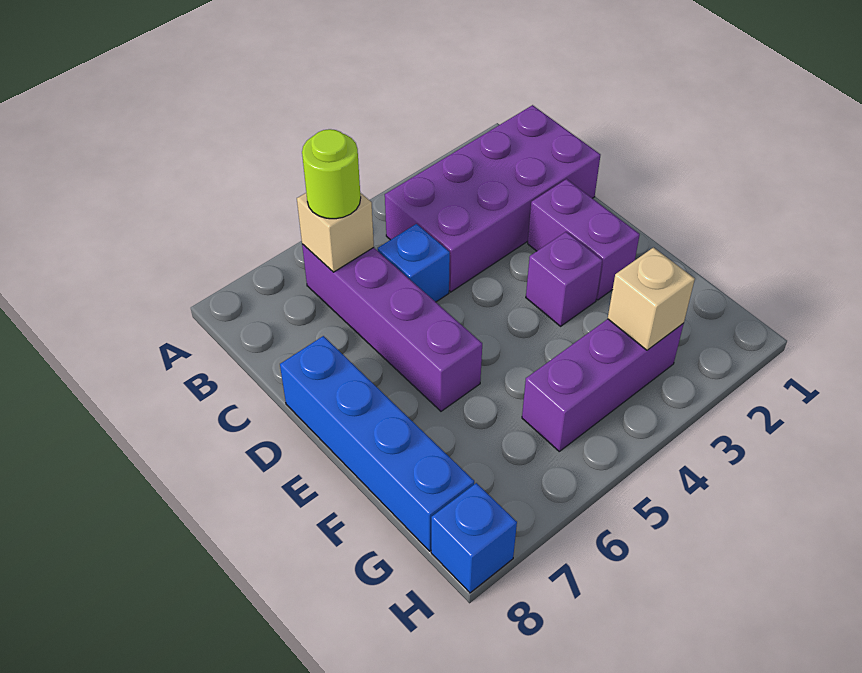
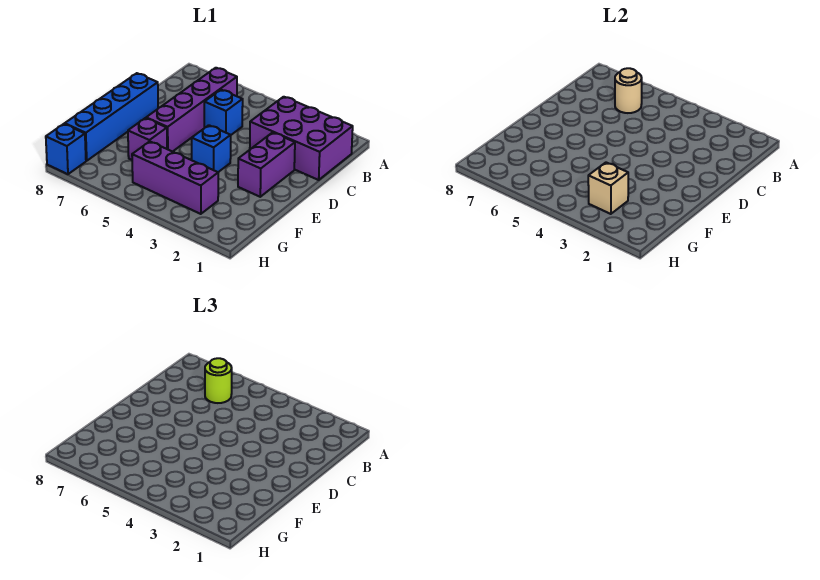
purple brick B1:C4 level 1 -> purple brick B1:C3 level 1
tan brick B6 level 2 -> tan round brick B6 level 2
purple brick E3 level 1 -> purple brick F6 level 1
none -> blue brick E4 level 1

